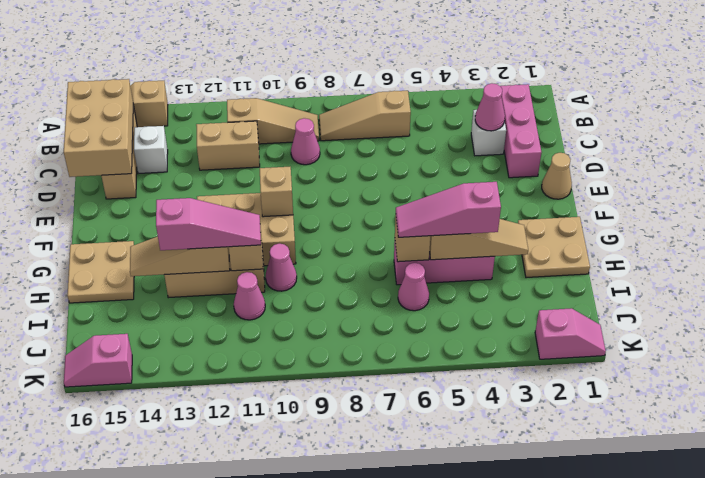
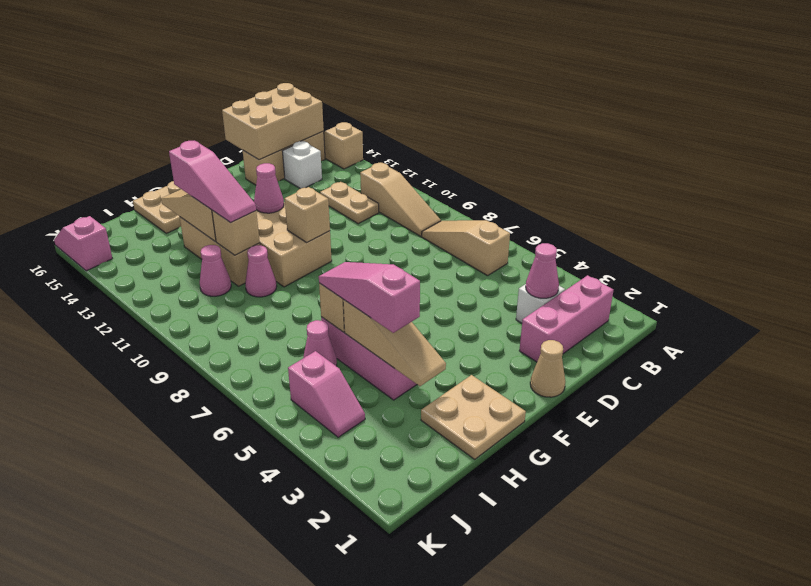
pink cone C9 level 1 -> pink cone F12 level 2
tan brick C11:C12 level 1 -> tan plate C11:C12 level 1
pink slope K1:K2 level 1 top 2 -> pink slope J4:J5 level 1 top 5

